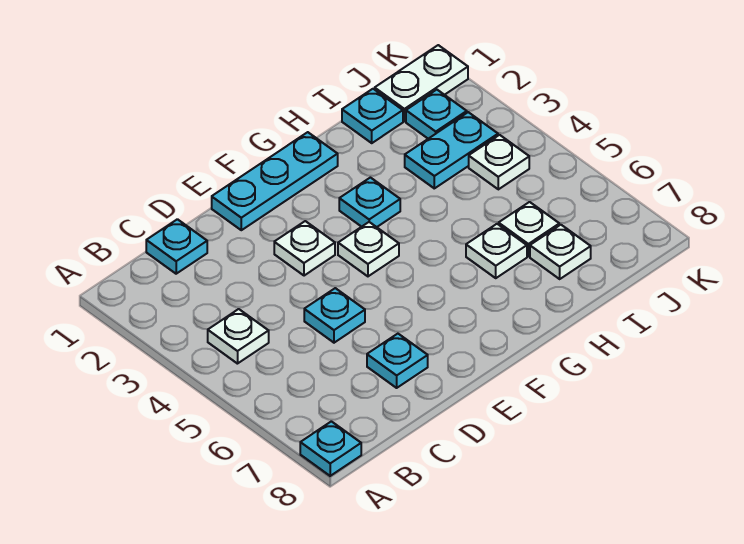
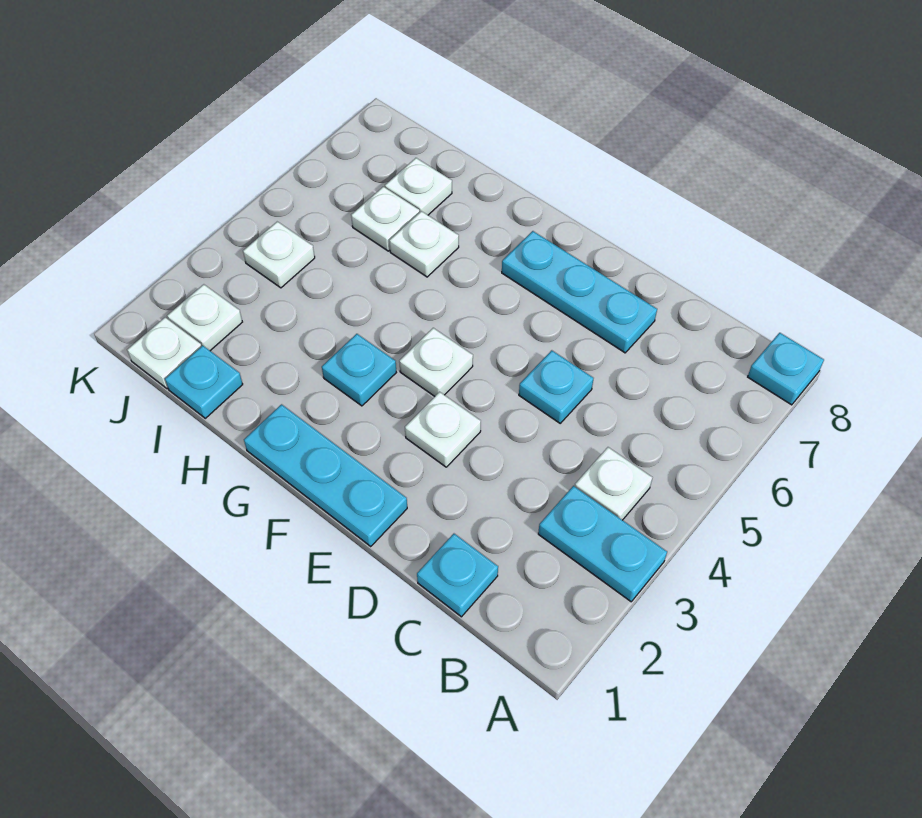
cyan plate D7 level 1 -> cyan plate D7:F7 level 1
cyan plate I3:J3 level 1 -> cyan plate A3:B3 level 1
white plate J1:K1 level 1 -> white plate J1 level 1
cyan plate J2 level 1 -> white plate J2 level 1

